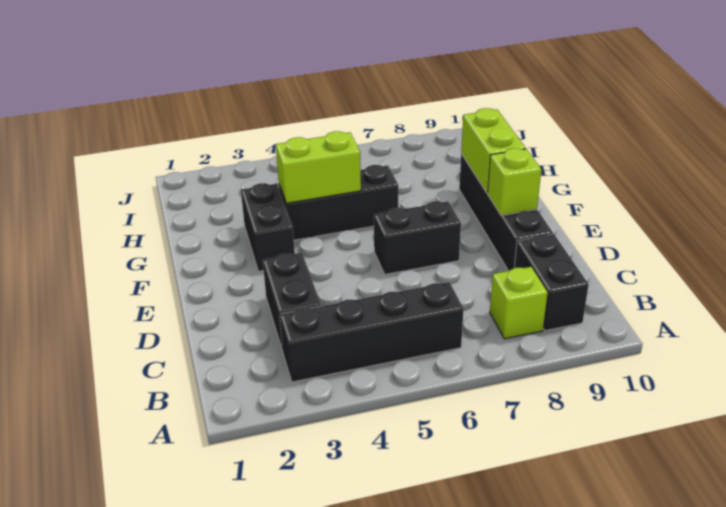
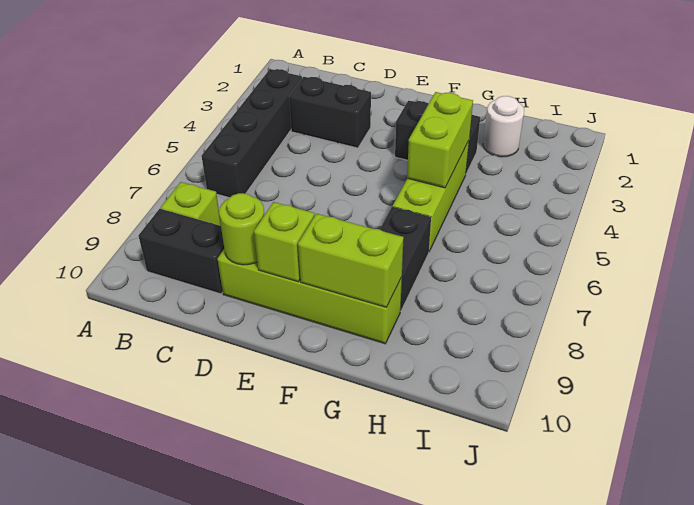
black brick D9:G9 level 1 -> lime brick D9:G9 level 1
none -> lime round brick D9 level 2
black brick E6:E7 level 1 -> black brick G7:G8 level 1
black brick G4:G6 level 1 -> lime brick G4:G6 level 1
none -> white round brick H2 level 1

